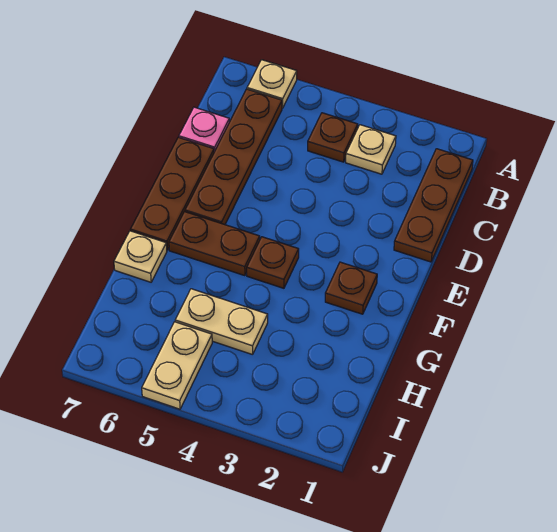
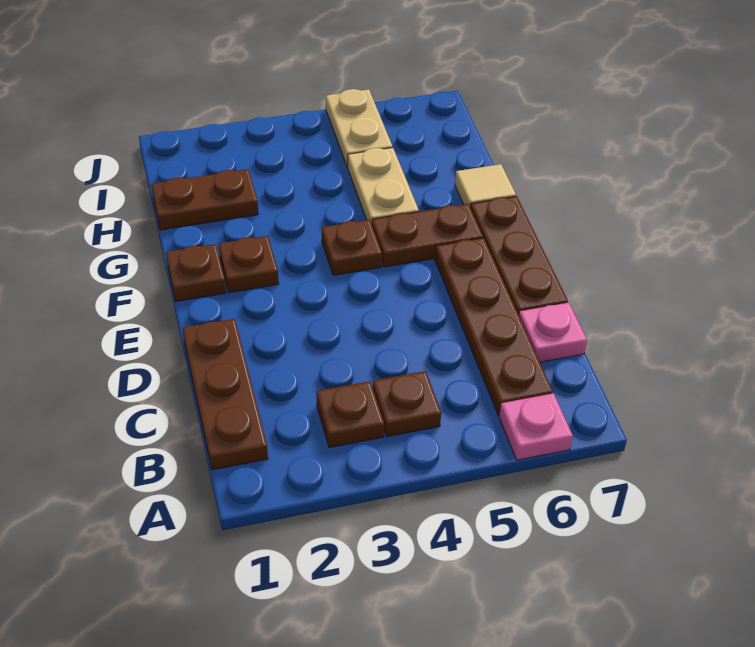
tan plate A6 level 1 -> pink plate A6 level 1
tan plate B3 level 1 -> brown plate B3 level 1
none -> brown plate F1 level 1
tan plate G7 level 1 -> tan tile G7 level 1
none -> brown plate H1:H2 level 1
tan plate H4:H5 level 1 -> tan plate G5:H5 level 1

